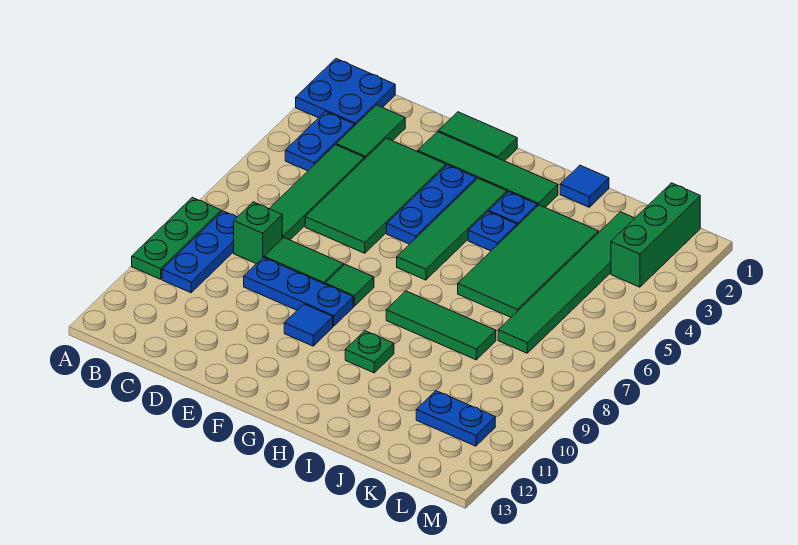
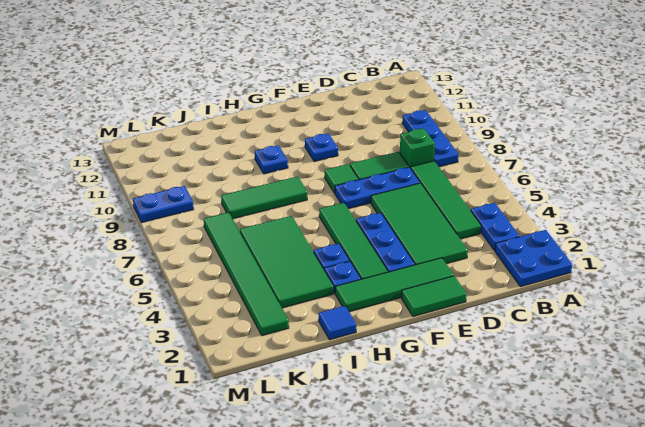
green plate A8:A10 level 1 -> none
green tile C2:C3 level 1 -> none
blue plate D9:F9 level 1 -> blue plate D7:F7 level 1
blue tile F10 level 1 -> blue plate F10 level 1
green plate H10 level 1 -> blue plate H10 level 1
blue plate K11:L11 level 1 -> blue plate L9:M9 level 1
green brick L1:L3 level 1 -> none

